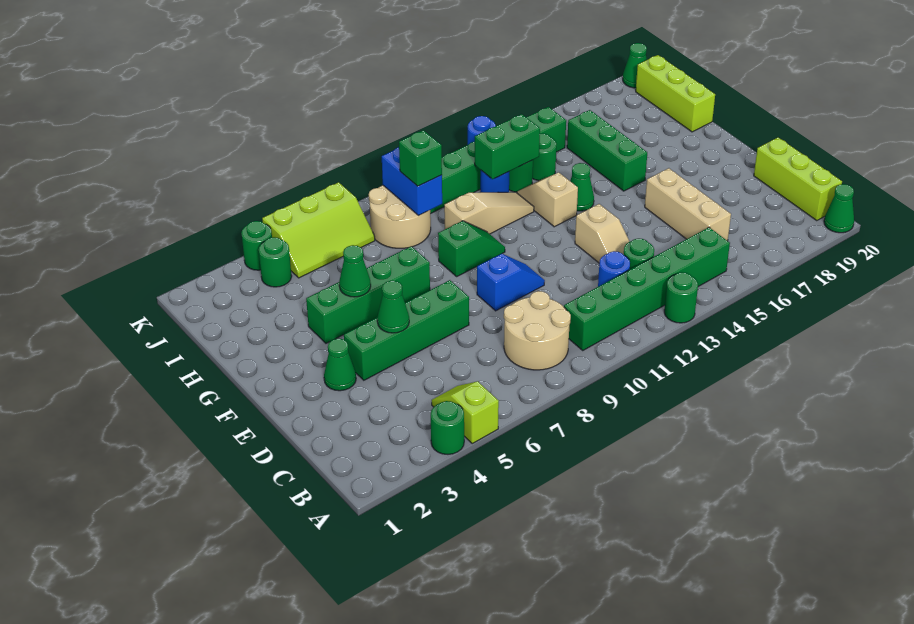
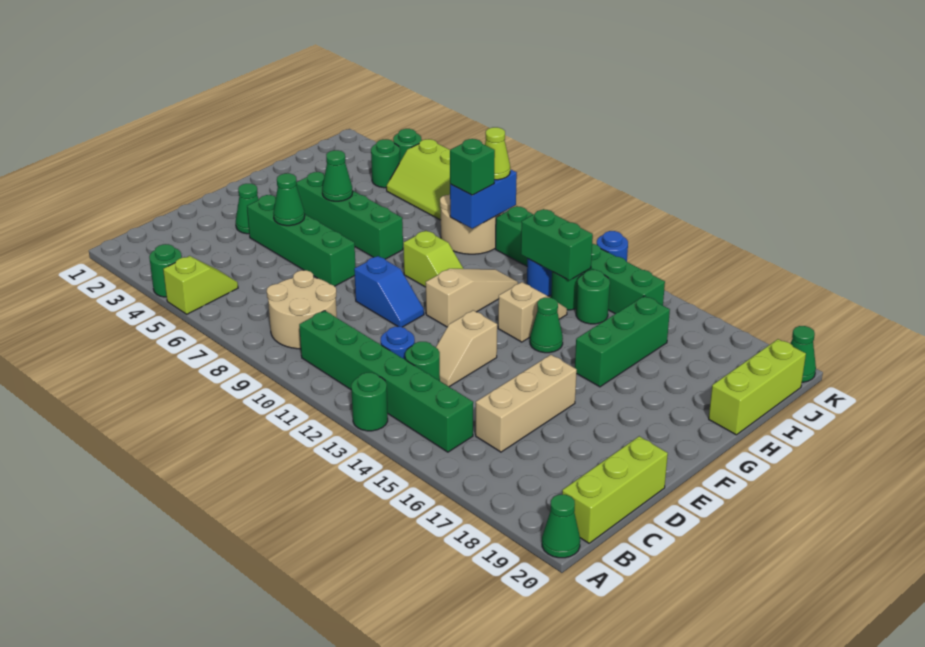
green slope G9:G10 level 1 top 9 -> lime slope G9:G10 level 1 top 9
tan slope H10:H12 level 1 top 10 -> tan slope F11:H11 level 1 top F
none -> lime cone J9 level 3

